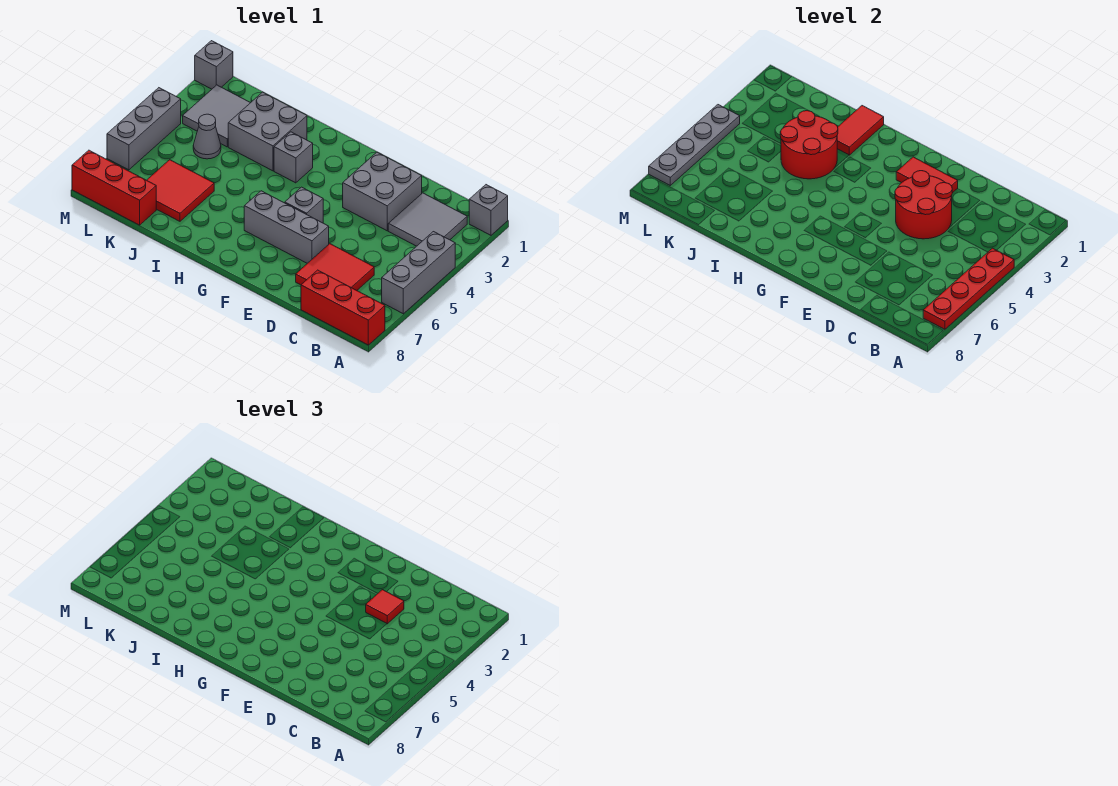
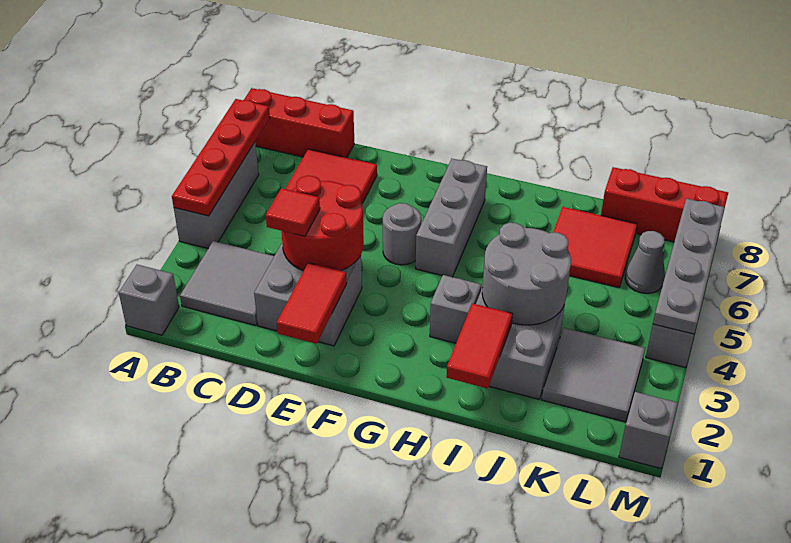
red tile E2:F2 level 2 -> red tile E1:E2 level 2
grey brick E6:G6 level 1 -> grey brick G5:G7 level 1
grey brick F5 level 1 -> grey round brick F5 level 1
red round brick I3:J4 level 2 -> grey round brick I3:J4 level 2
grey cone K4 level 1 -> grey cone L6 level 1

